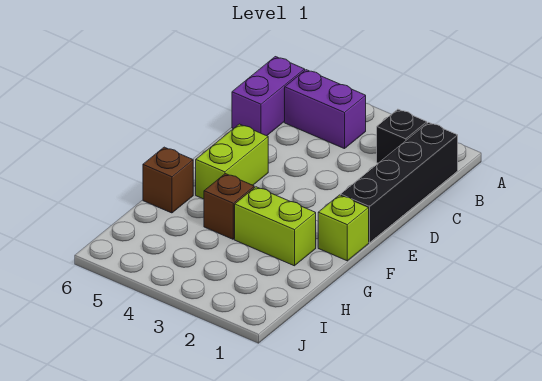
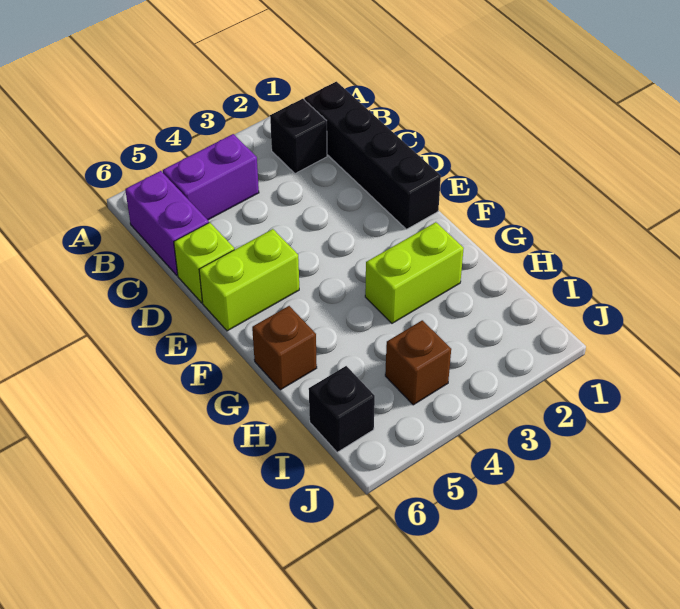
lime brick E5:F5 level 1 -> lime brick E5:E6 level 1
lime brick F1 level 1 -> lime brick D6 level 1
brown brick G4 level 1 -> brown brick I4 level 1
none -> black brick I6 level 1

